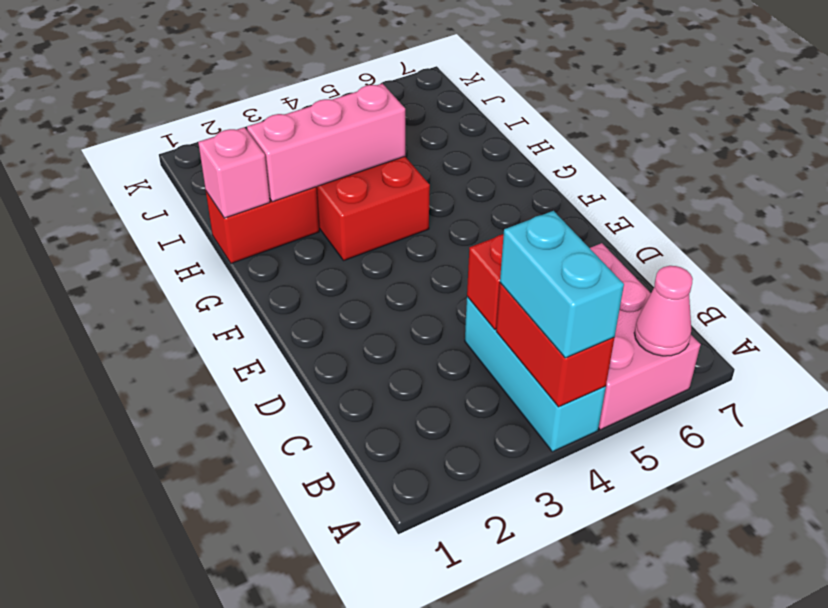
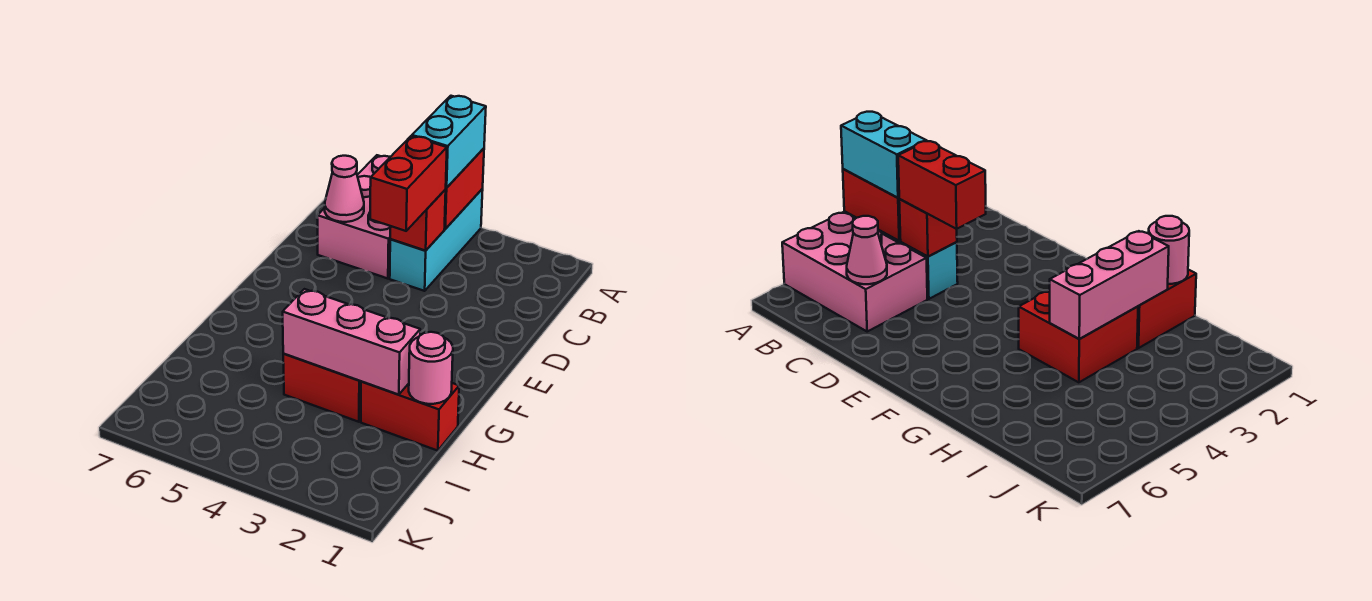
pink cone A6 level 2 -> pink cone C6 level 2
none -> red brick C4:D4 level 3
pink brick H1 level 2 -> pink round brick H1 level 2

